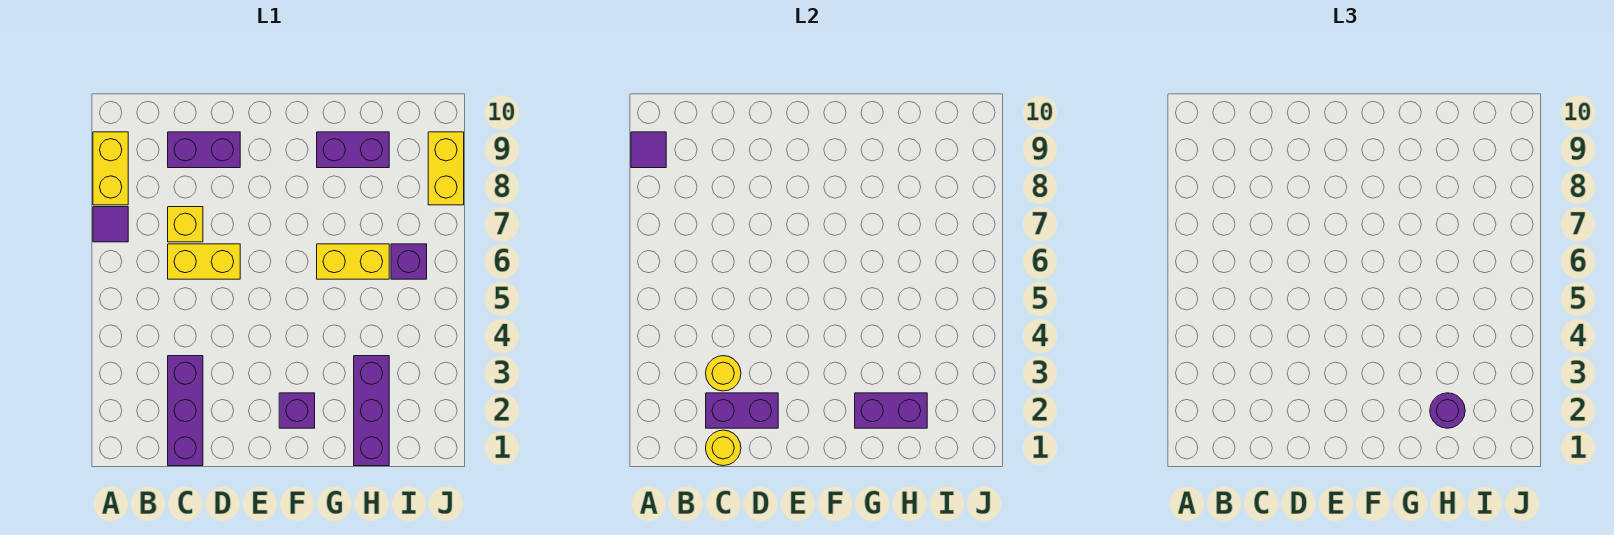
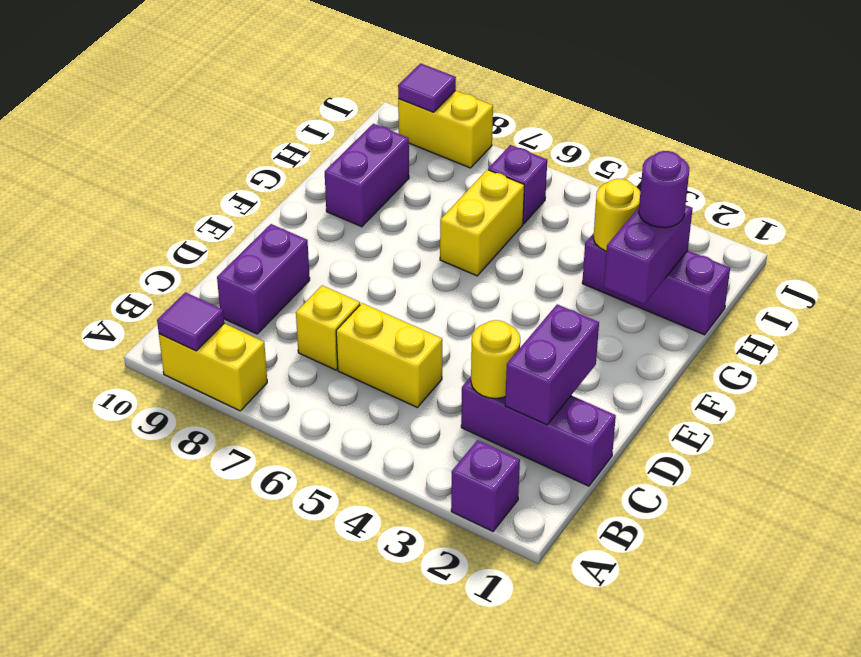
purple tile A7 level 1 -> purple tile J9 level 2
yellow round brick C1 level 2 -> yellow round brick H3 level 2
yellow brick C6:D6 level 1 -> yellow brick C5:C6 level 1
purple brick F2 level 1 -> purple brick A2 level 1

